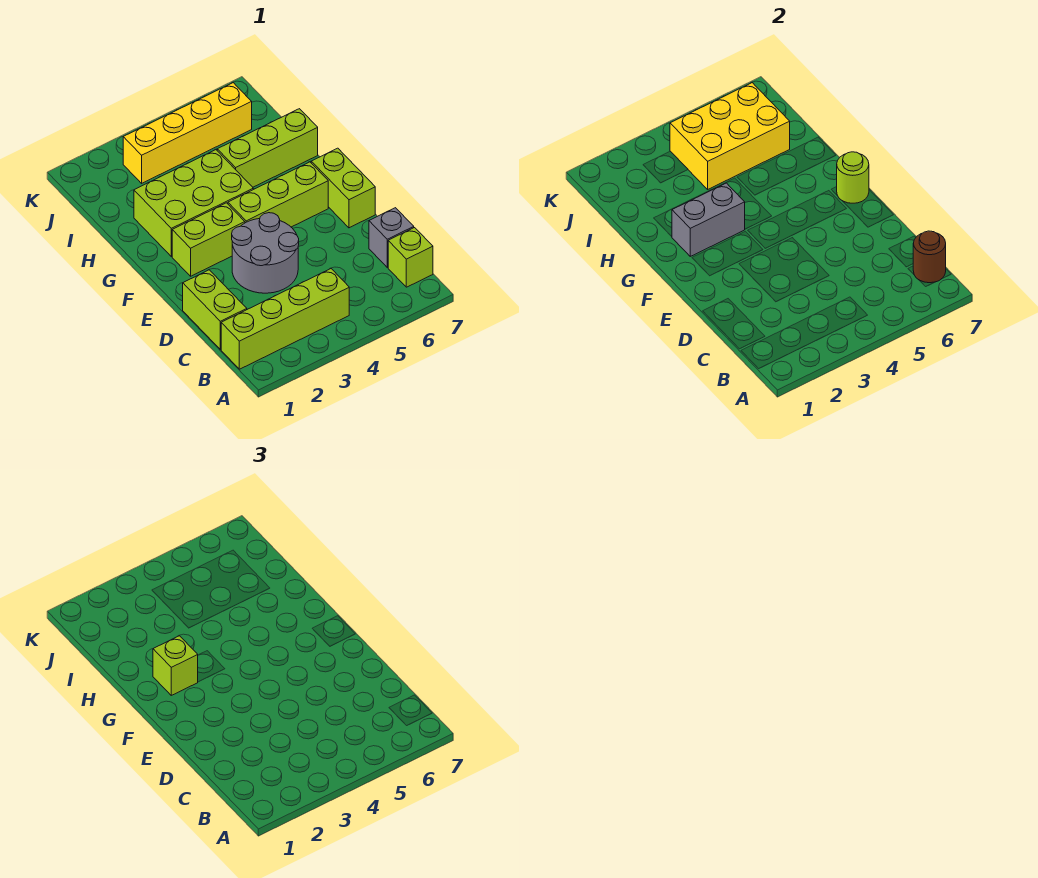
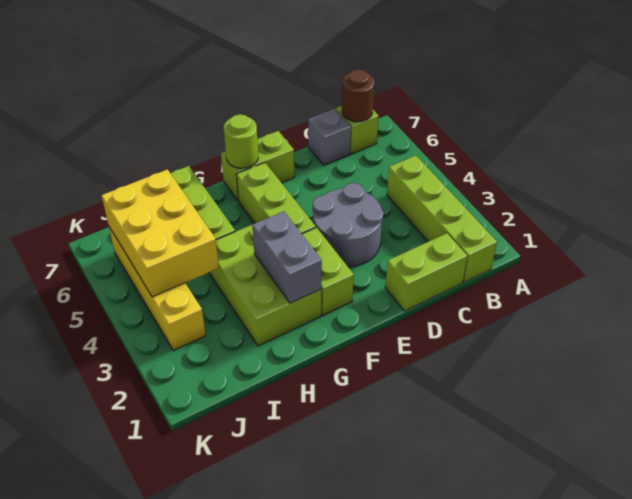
lime brick G2 level 3 -> none

